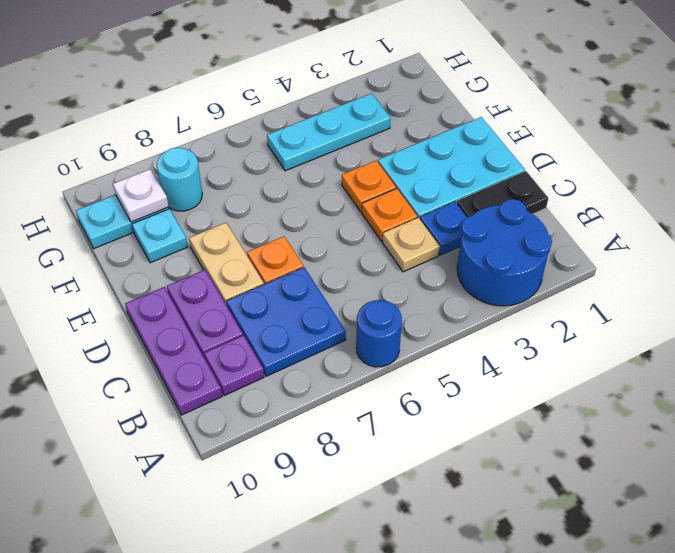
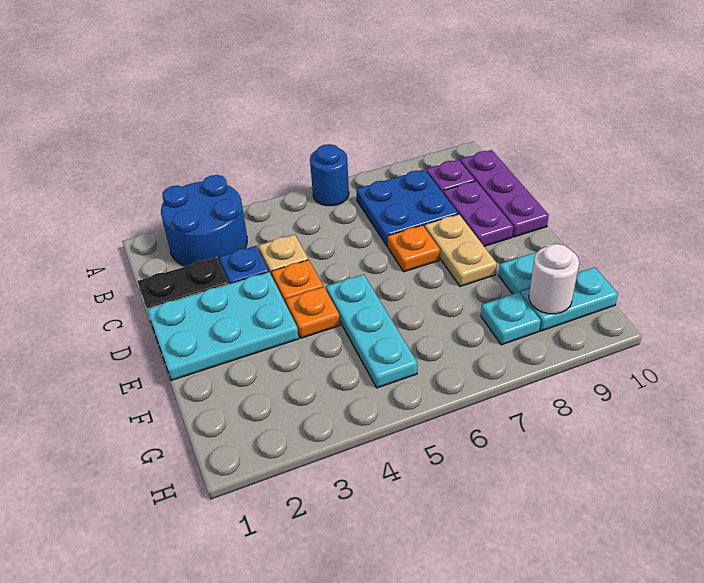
cyan plate G3:G5 level 1 -> cyan plate E5:G5 level 1
cyan round brick G8 level 1 -> cyan plate G8 level 1
white plate G9 level 2 -> white round brick G9 level 2

